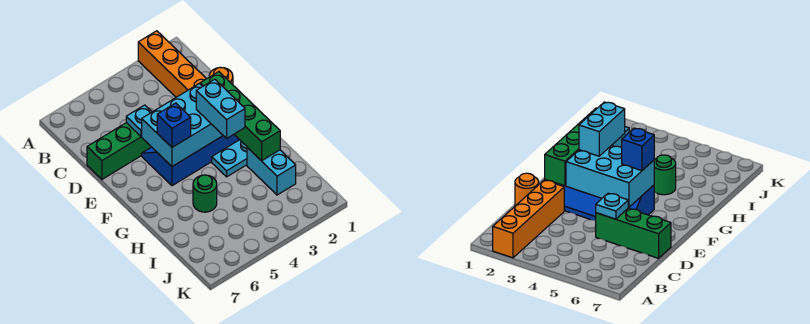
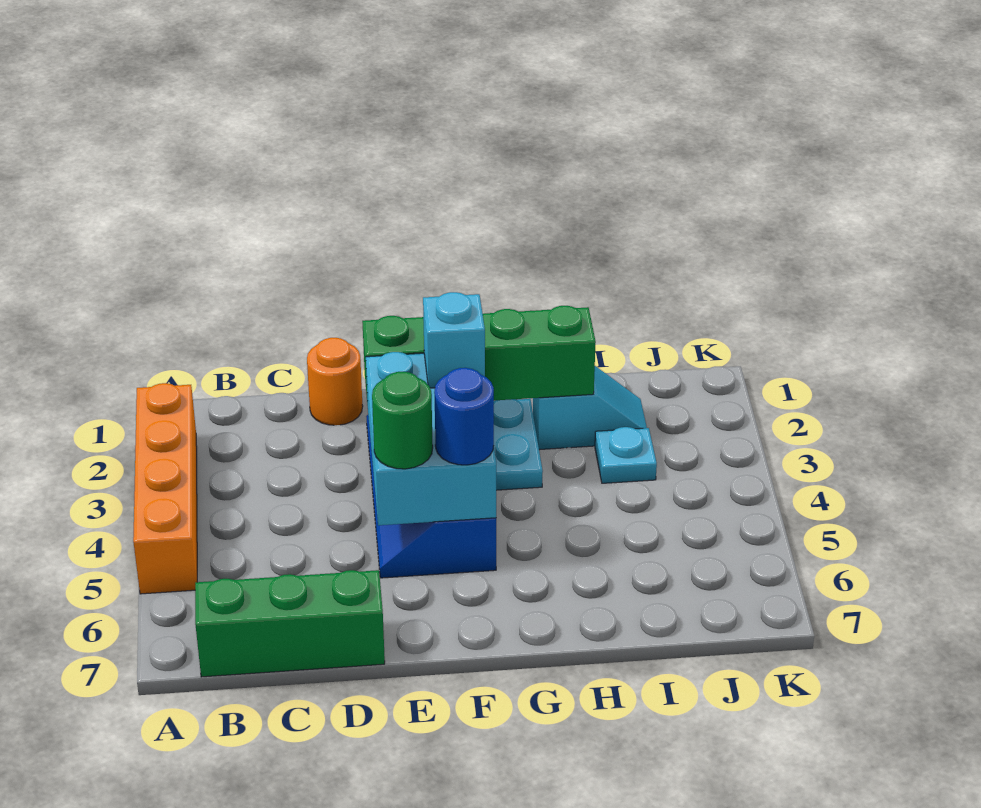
orange brick A2:D2 level 1 -> orange brick A2:A5 level 1
green brick D5:D7 level 1 -> green brick B7:D7 level 1
cyan plate D5 level 2 -> cyan plate I3 level 1
cyan brick F3:G3 level 3 -> cyan brick F3 level 3
blue brick F5 level 3 -> blue round brick F5 level 3
cyan brick H2:I2 level 1 -> cyan slope H2:I2 level 1 top H
green round brick H5 level 1 -> green round brick E5 level 3

